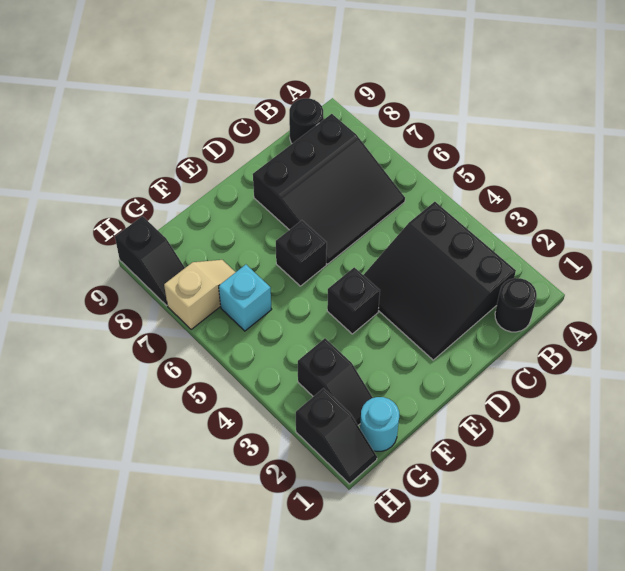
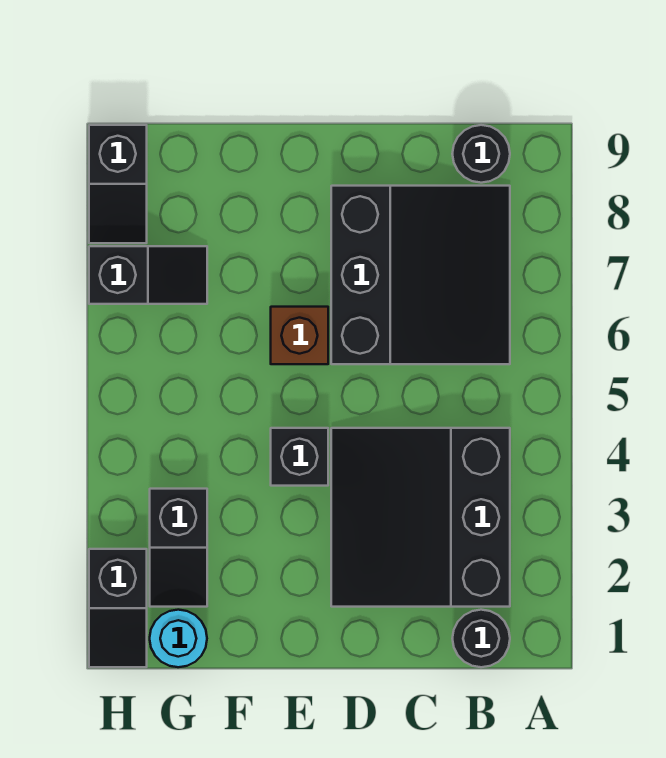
black slope B6:D8 level 1 top 8 -> black slope B6:D8 level 1 top D
black brick E6 level 1 -> brown brick E6 level 1
cyan brick G6 level 1 -> none
tan slope G7:H7 level 1 top H -> black slope G7:H7 level 1 top H

